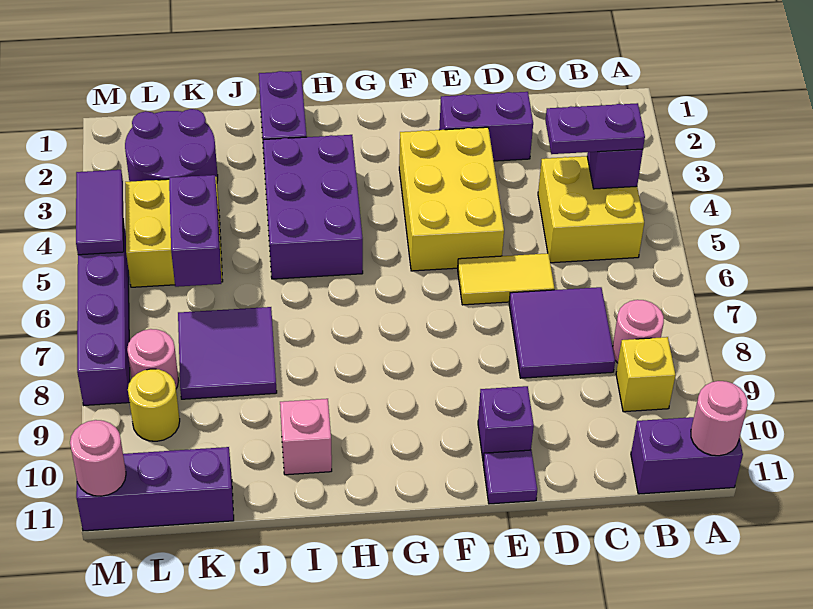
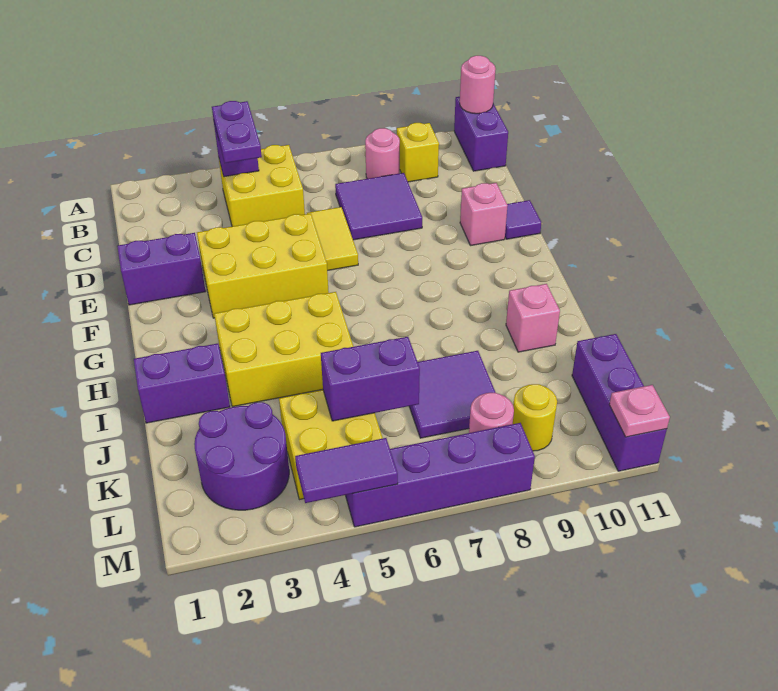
purple brick D2:E2 level 1 -> purple brick E1:E2 level 1
purple brick E10 level 1 -> pink brick E10 level 1
purple brick H3:I5 level 1 -> yellow brick H3:I5 level 1
pink round brick M11 level 2 -> pink plate M11 level 2

